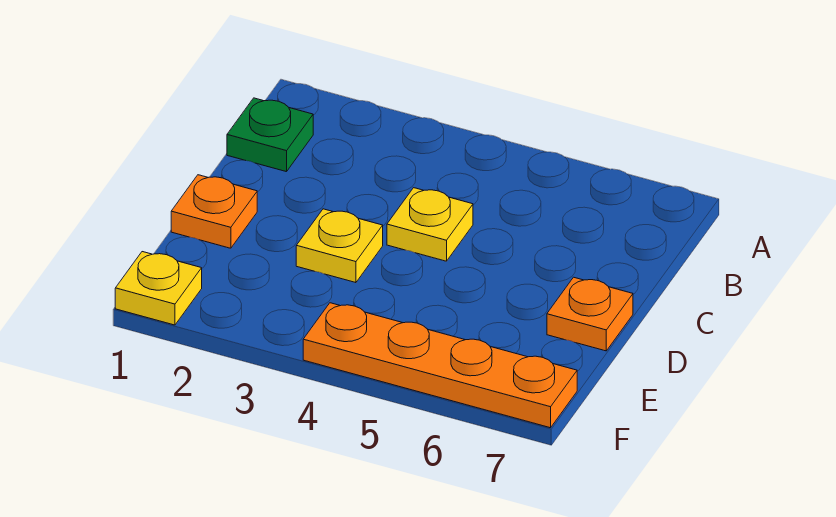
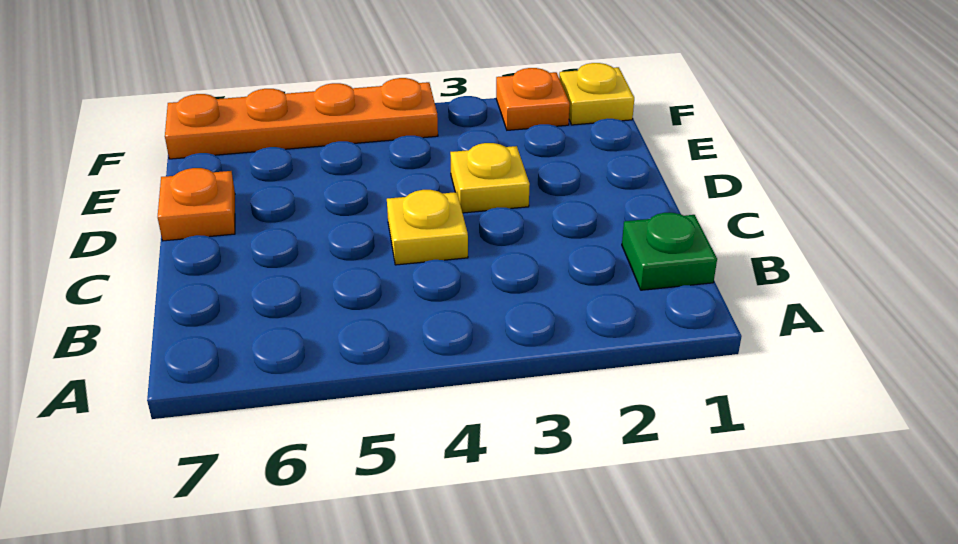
orange plate D1 level 1 -> orange plate F2 level 1

